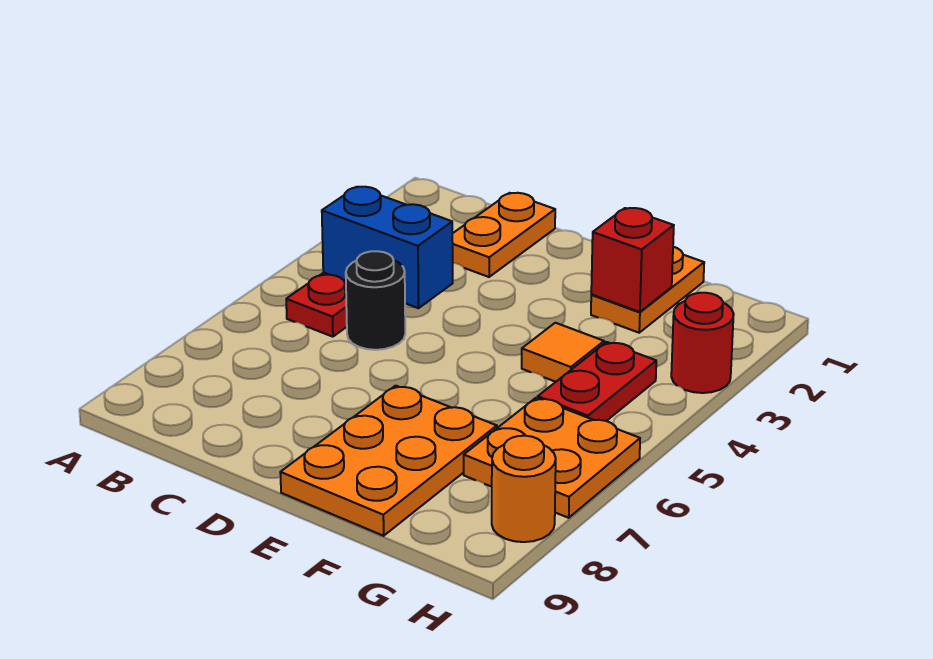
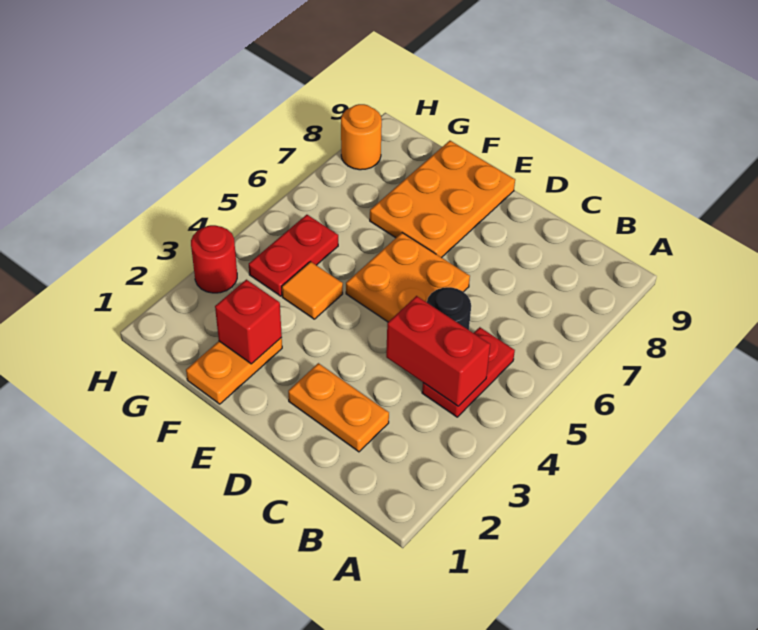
blue brick B4:C4 level 2 -> red brick B4:C4 level 2
orange plate C1:C2 level 1 -> orange plate C2:D2 level 1
orange plate G6:H7 level 1 -> orange plate D5:E6 level 1

